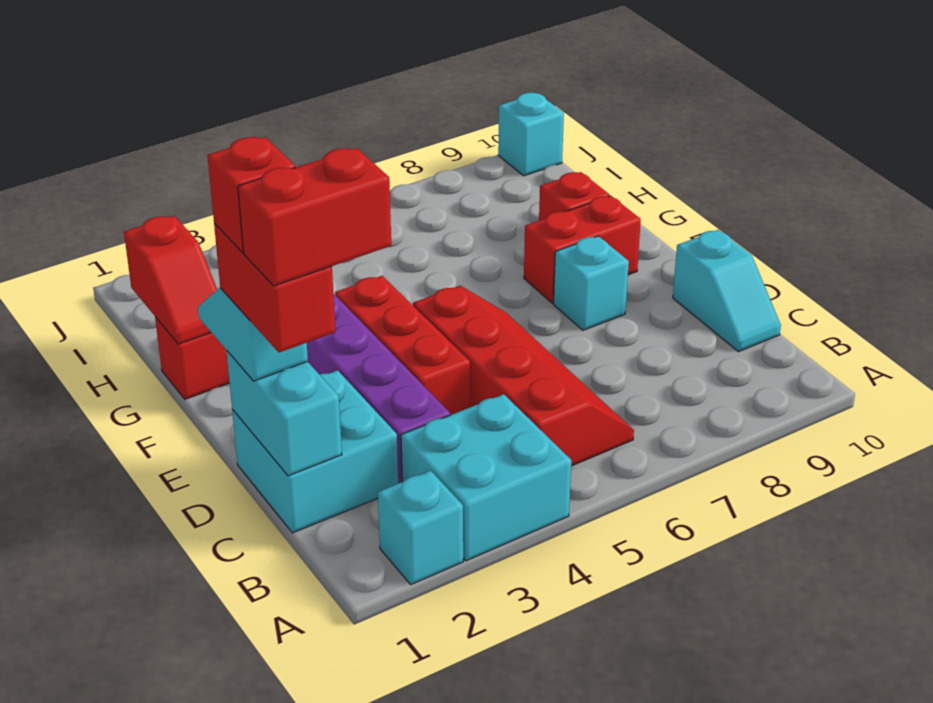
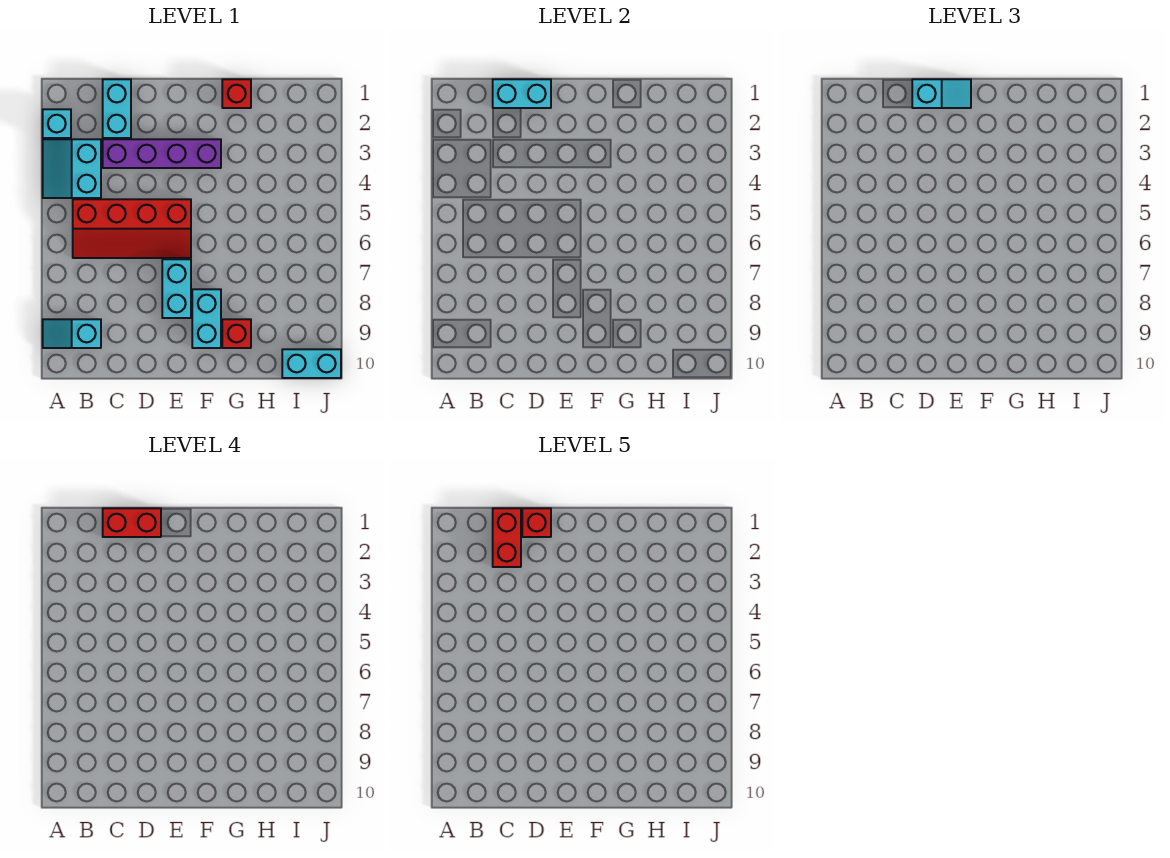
cyan brick A3:B4 level 1 -> cyan slope A3:B4 level 1 top B
cyan brick C1:D2 level 1 -> cyan brick C1:C2 level 1
cyan slope C10:D10 level 1 top D -> cyan slope A9:B9 level 1 top B
red brick D4:F4 level 1 -> none
cyan brick E8 level 1 -> cyan brick E7:E8 level 1
red brick F8:F9 level 1 -> cyan brick F8:F9 level 1
red slope G1:H1 level 2 top H -> none
cyan brick J10 level 1 -> cyan brick I10:J10 level 1

